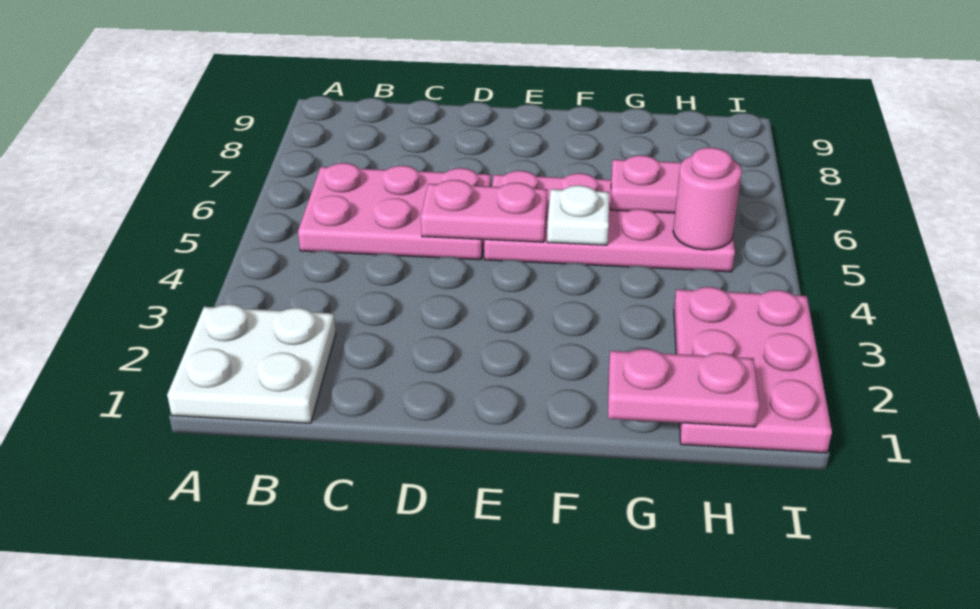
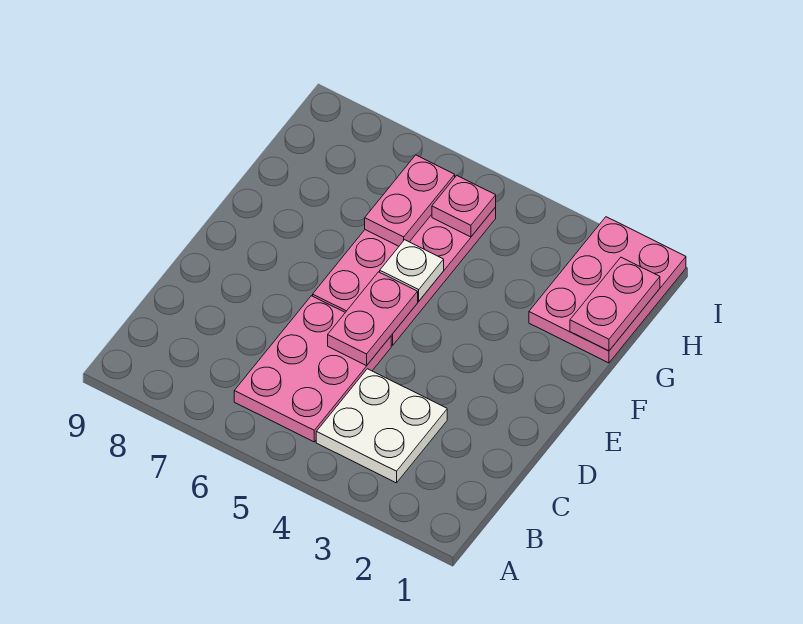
white plate A1:B2 level 1 -> white plate B3:C4 level 1
pink plate H1:I3 level 1 -> pink plate G1:I2 level 1
pink round brick H5 level 2 -> pink plate H5 level 2

